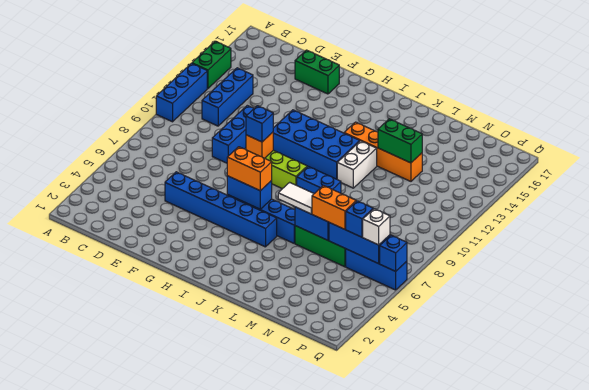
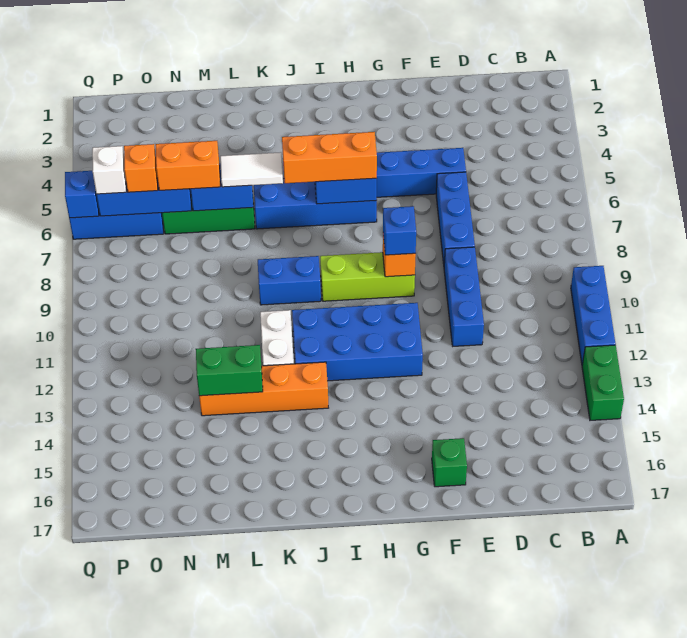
blue brick C11:C13 level 1 -> blue brick E6:E8 level 1
green brick E16:F16 level 1 -> green brick F16 level 1
orange brick H6:I6 level 3 -> orange brick H6:J6 level 3
blue brick O6 level 3 -> orange brick O6 level 3

